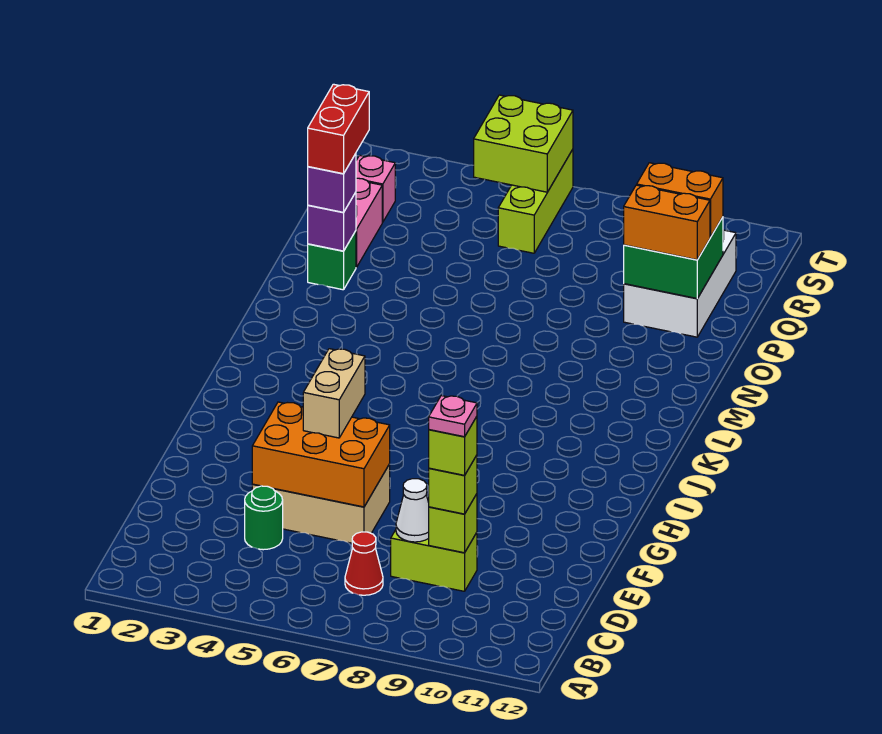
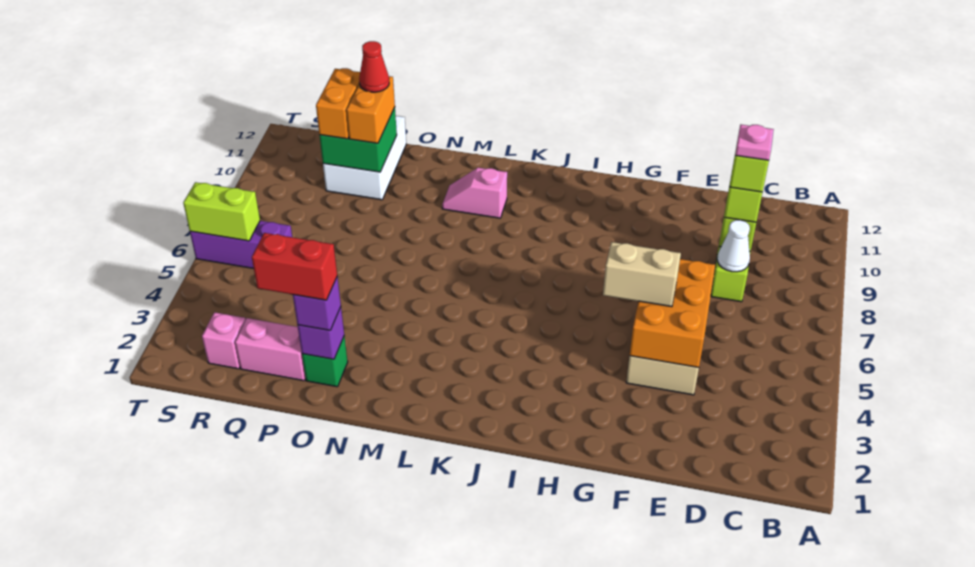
red cone C7 level 1 -> red cone P11 level 4
green round brick D4 level 1 -> none
none -> pink slope L10:M10 level 1 top L
white brick P10:R11 level 1 -> white brick P10:Q12 level 1
lime brick R6:T6 level 1 -> purple brick R6:T6 level 1
lime brick S5:T6 level 2 -> lime brick S6:T6 level 2

